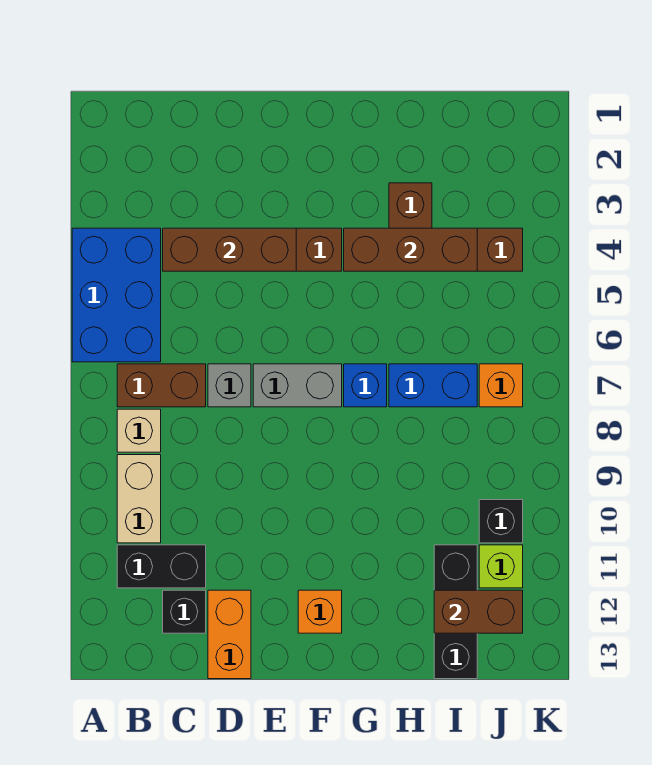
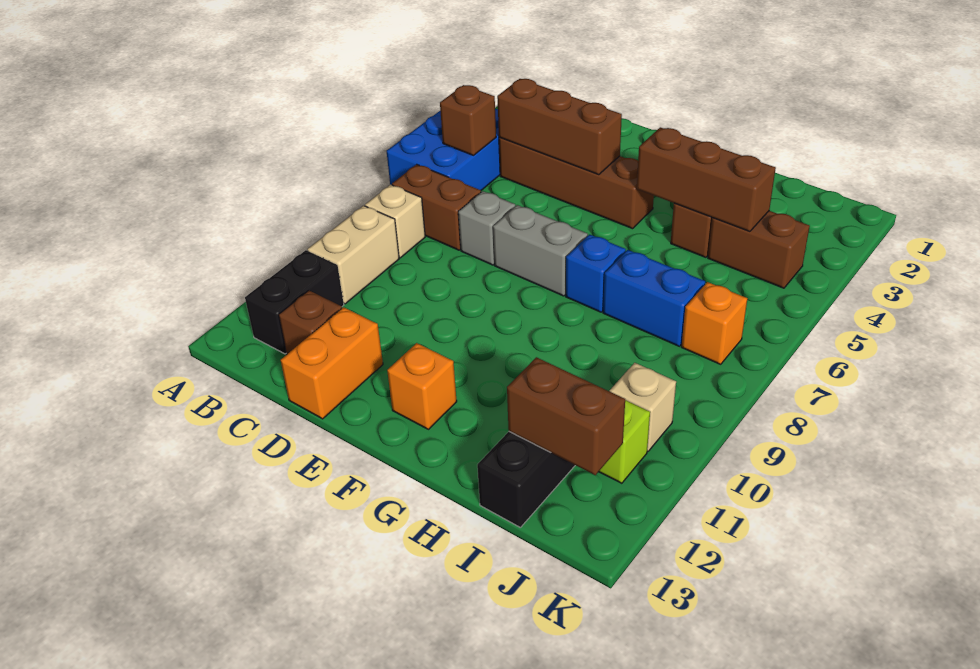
none -> brown brick B5 level 2
black brick B11:C11 level 1 -> black brick B11:B12 level 1
black brick C12 level 1 -> brown brick C12 level 1
black brick J10 level 1 -> tan brick J10 level 1

